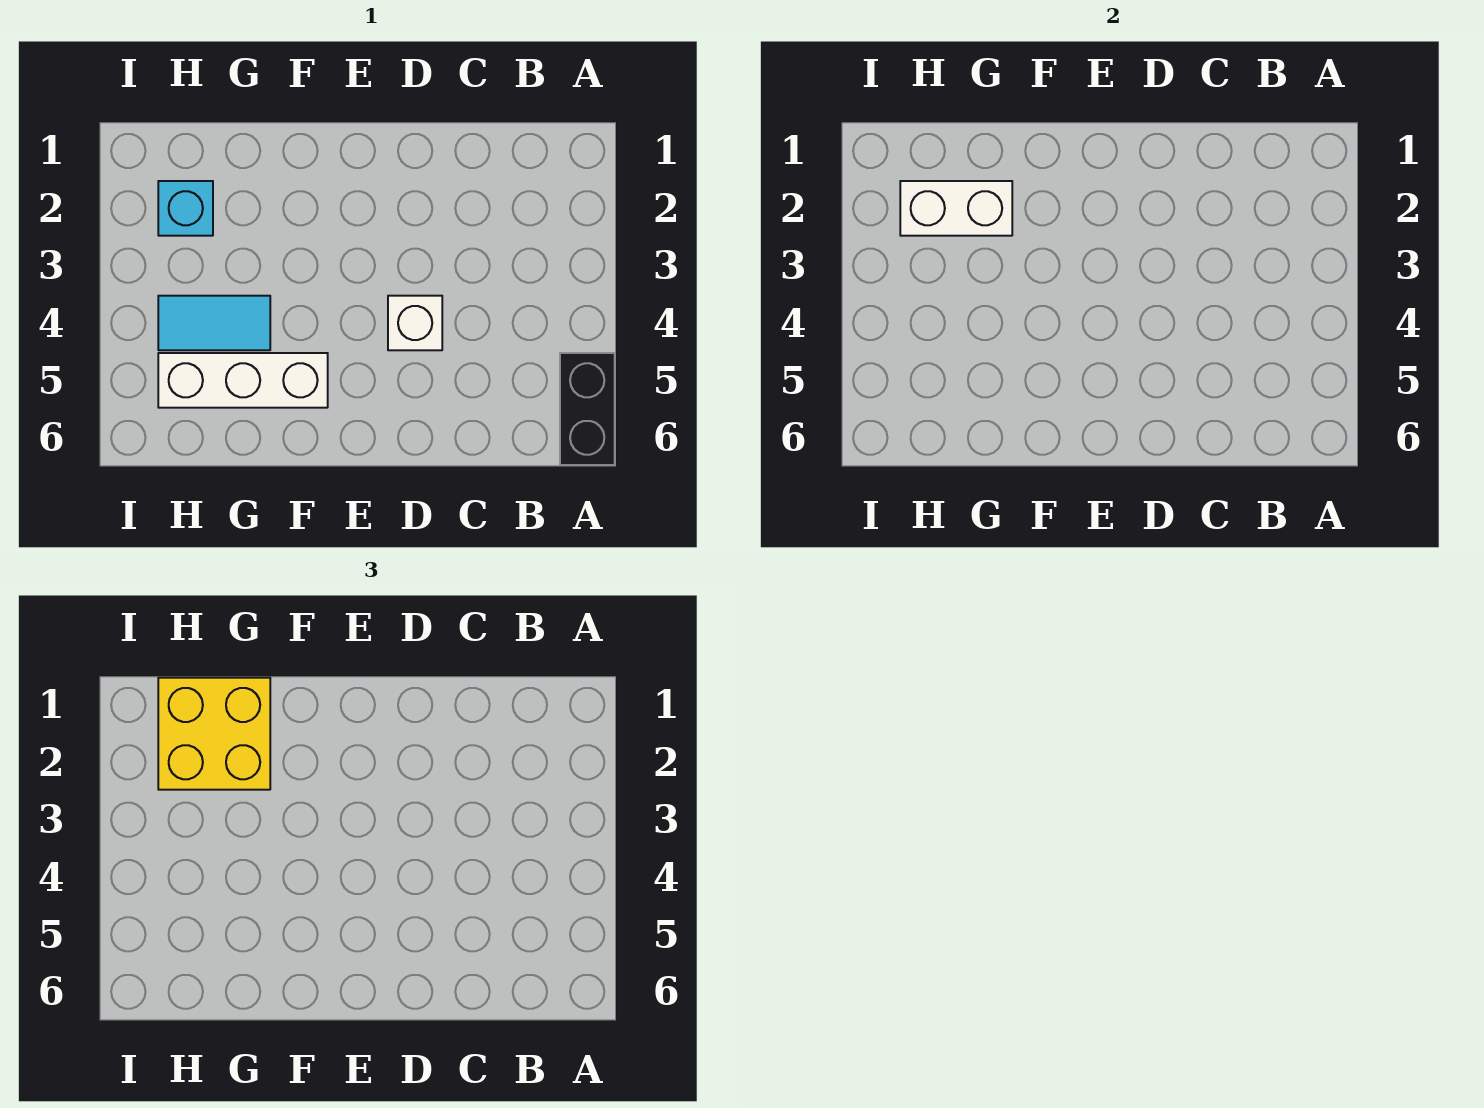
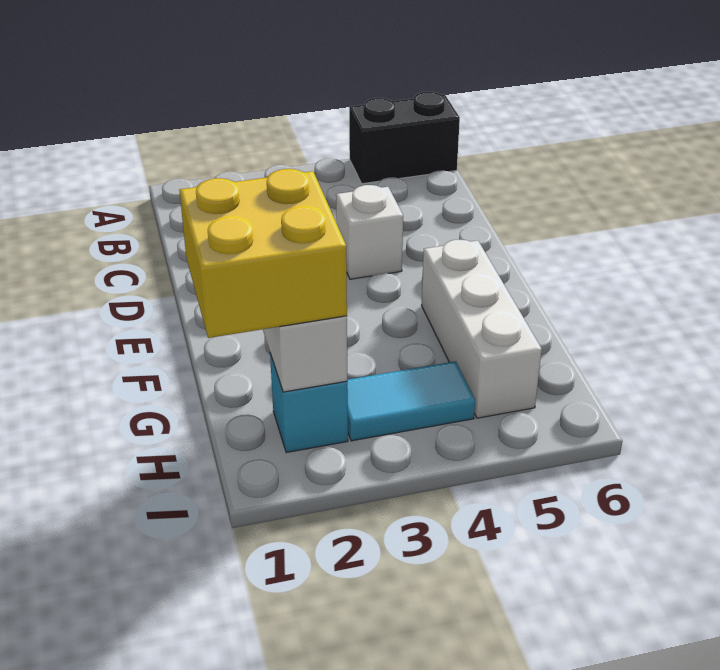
cyan tile G4:H4 level 1 -> cyan tile H3:H4 level 1

